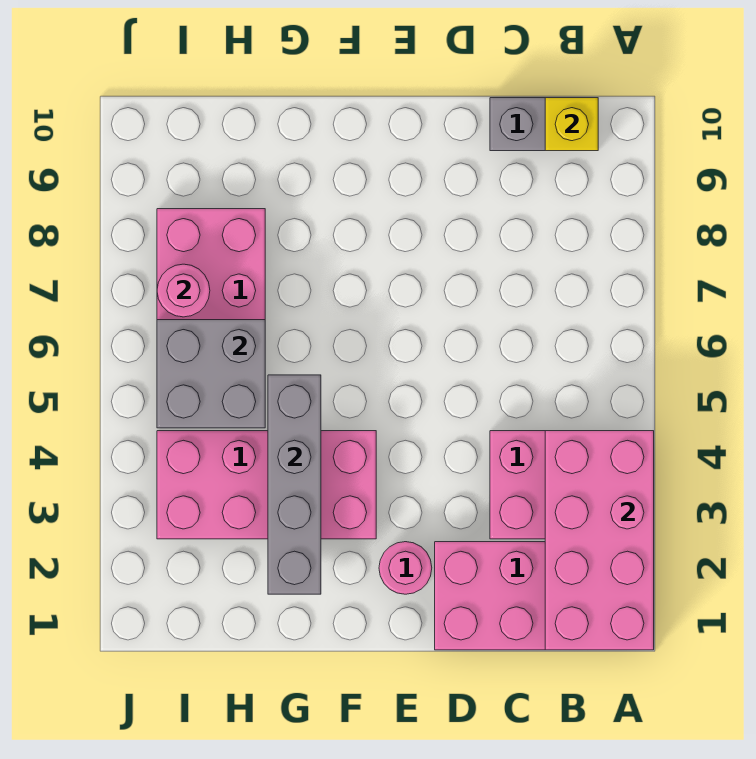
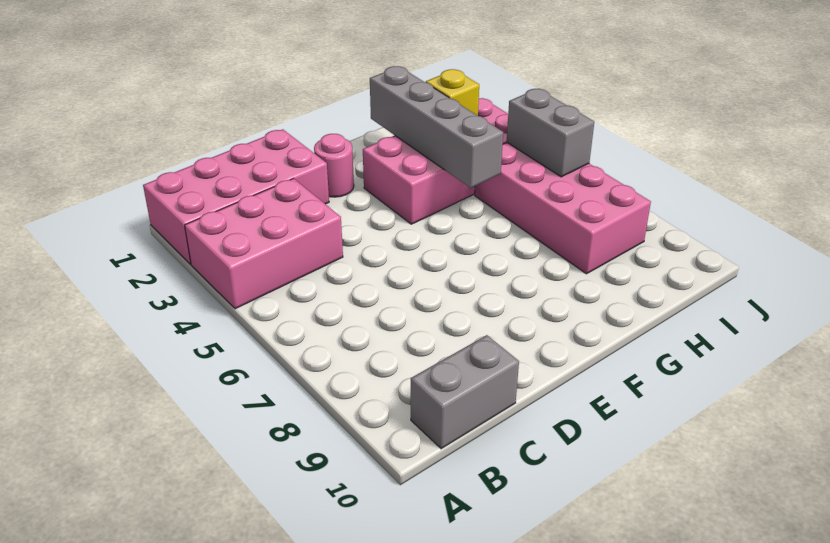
pink brick A1:B4 level 2 -> none
yellow brick B10 level 2 -> yellow brick H3 level 2
grey brick H5:I6 level 2 -> grey brick I5:I6 level 2
pink round brick I7 level 2 -> none

